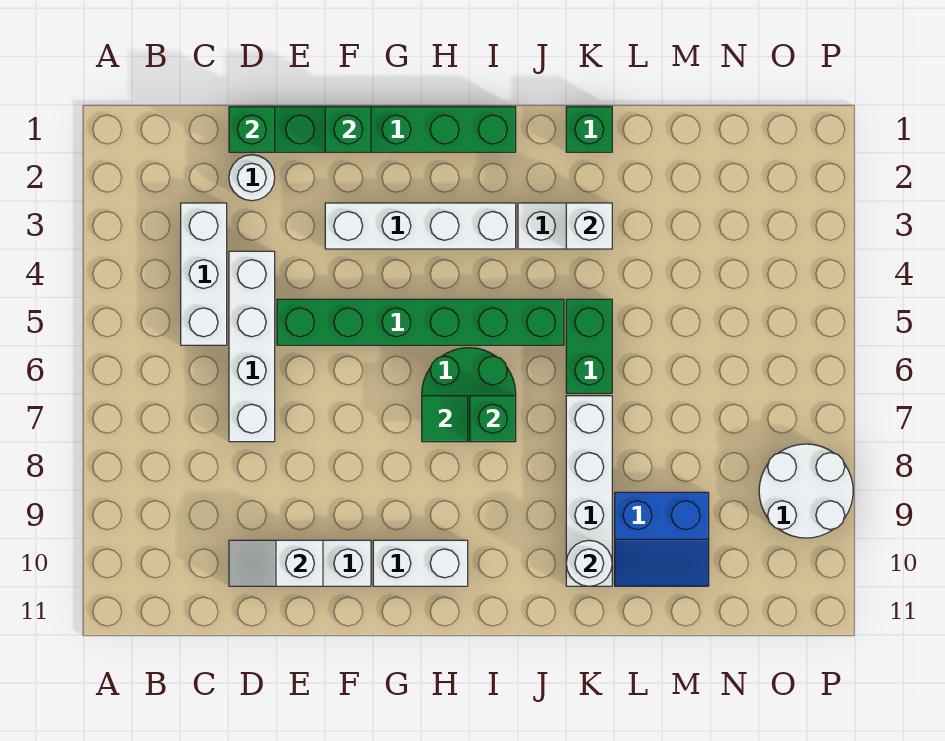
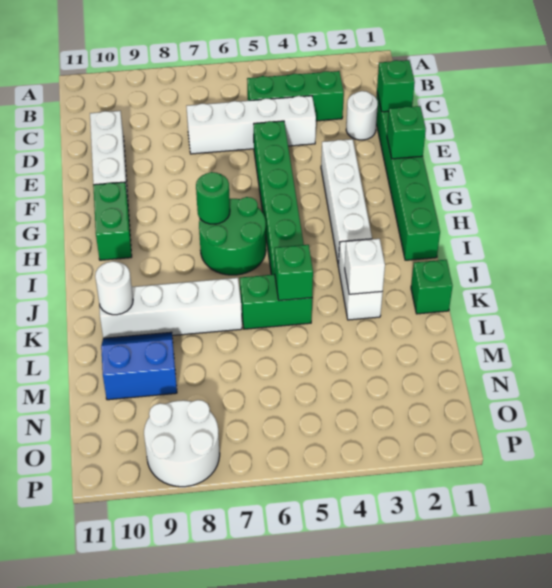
white brick C3:C5 level 1 -> green brick C3:C5 level 1
white slope D10:E10 level 2 top E -> none
white brick G10:H10 level 1 -> green brick G10:H10 level 1
green tile H7 level 2 -> green round brick H7 level 2
green brick I7 level 2 -> green brick K5 level 2
blue slope L9:M10 level 1 top 9 -> blue slope L9:M10 level 1 top M

